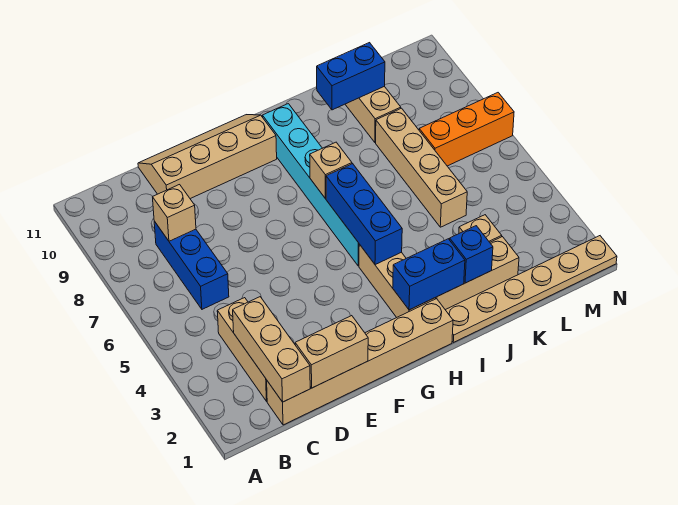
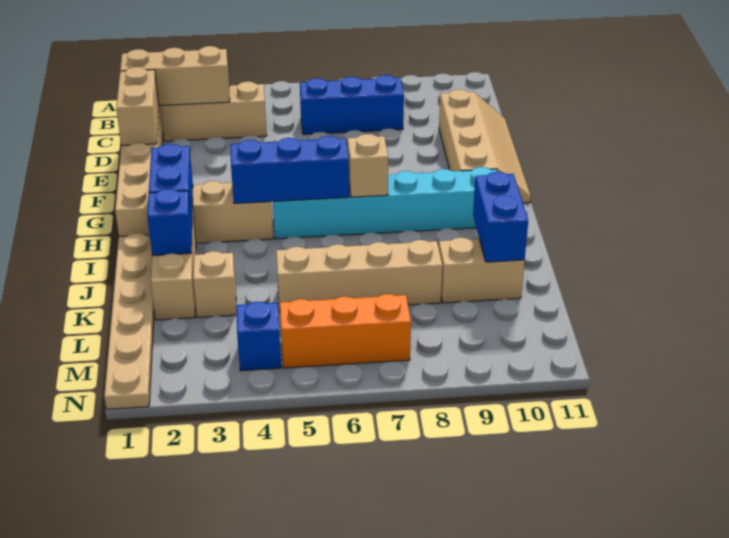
tan brick C8 level 2 -> none
orange brick L7:N7 level 1 -> orange brick M5:M7 level 1
none -> blue brick M4 level 1

